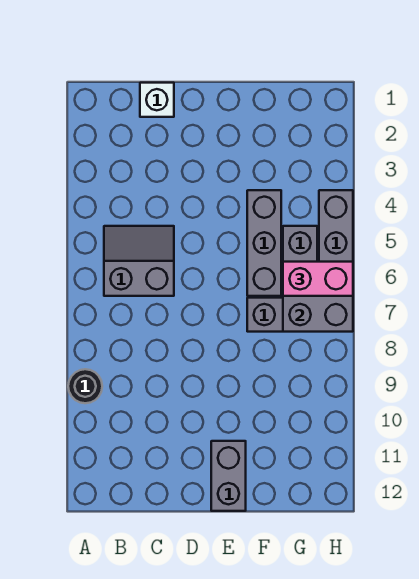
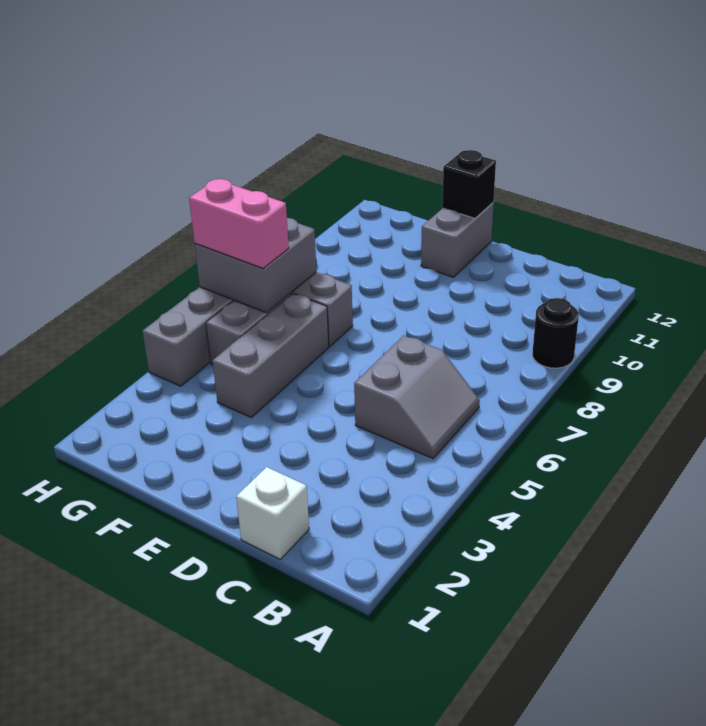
grey slope B5:C6 level 1 top 6 -> grey slope B5:C6 level 1 top C
none -> black brick E12 level 2

